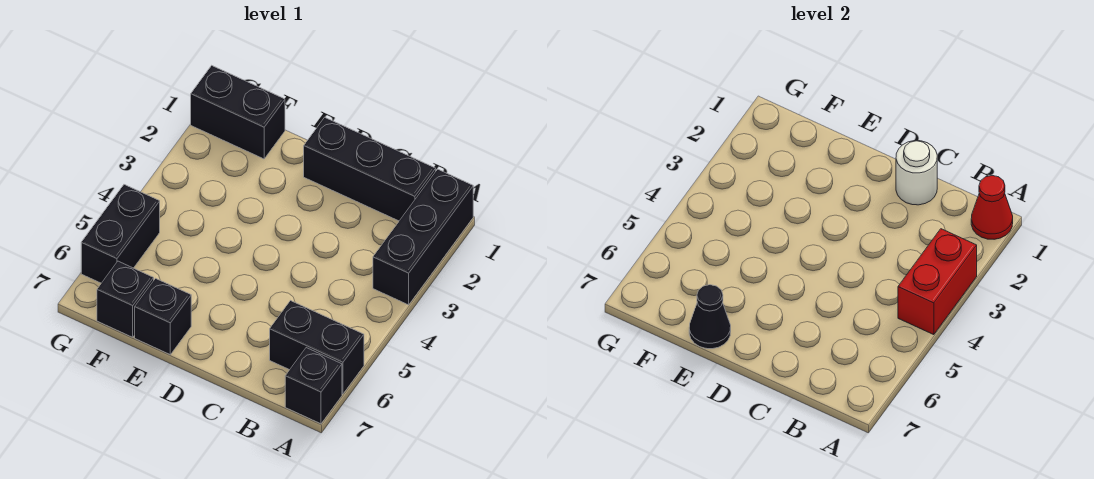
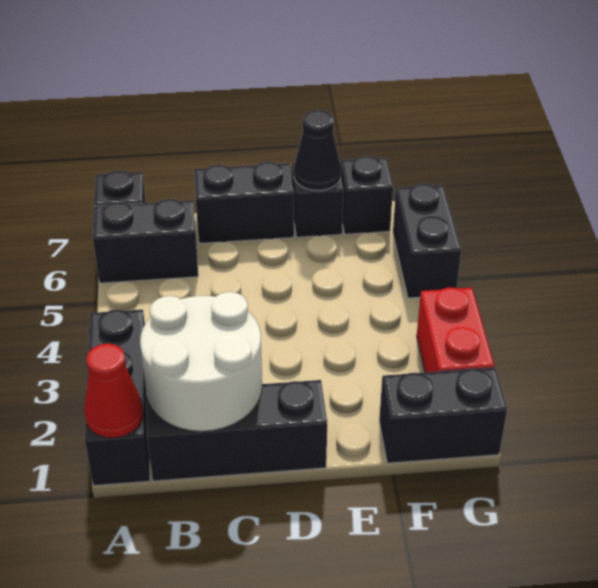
red brick A3:A4 level 2 -> red brick G2:G3 level 1
white round brick C1 level 2 -> white round brick B1:C2 level 2
none -> black brick C7:D7 level 1

